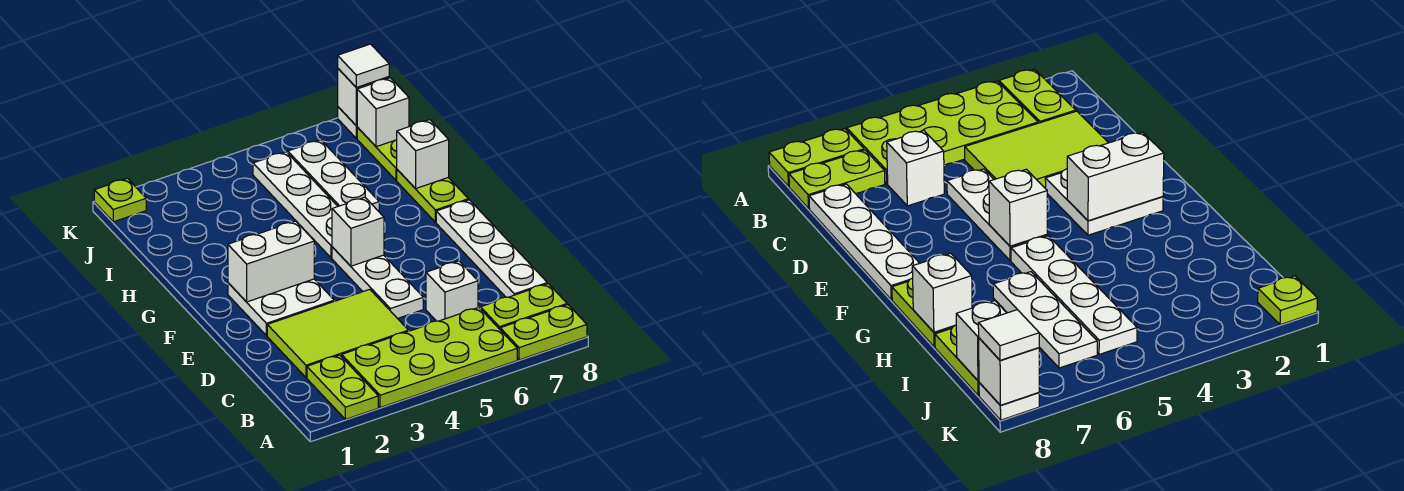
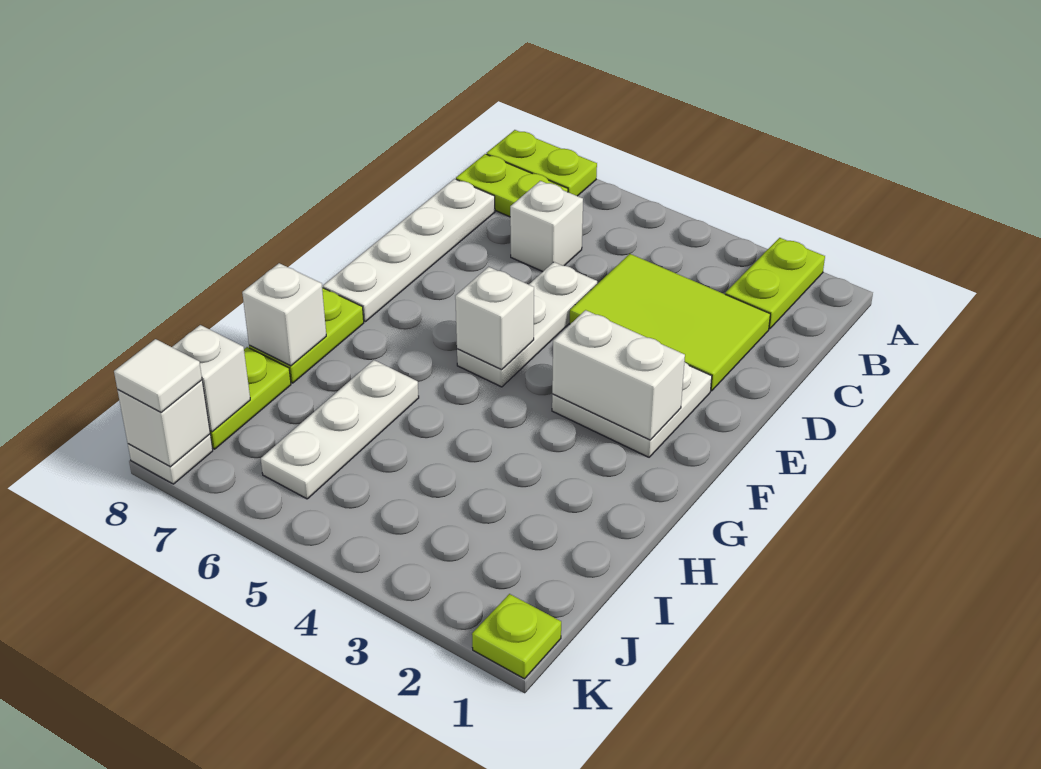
lime plate A3:B6 level 1 -> none
white plate G5:J5 level 1 -> none

